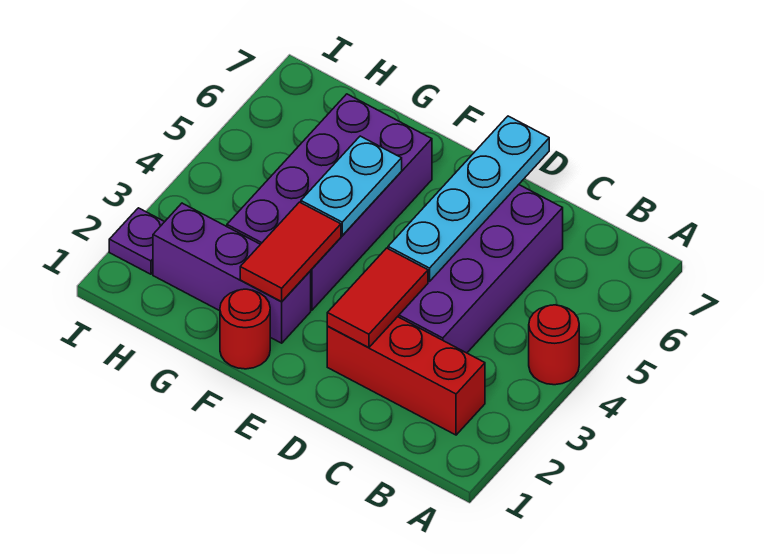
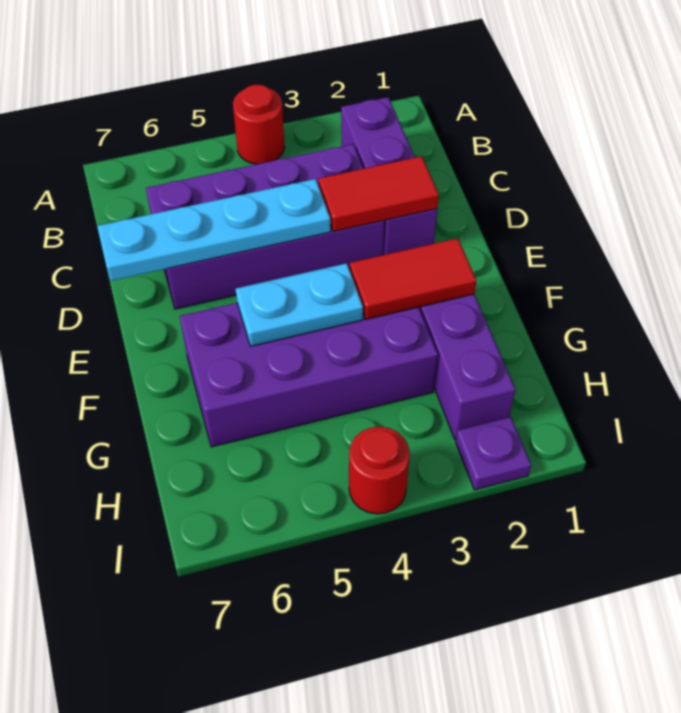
red brick B2:D2 level 1 -> purple brick B2:D2 level 1
red round brick F1 level 1 -> red round brick I4 level 1

